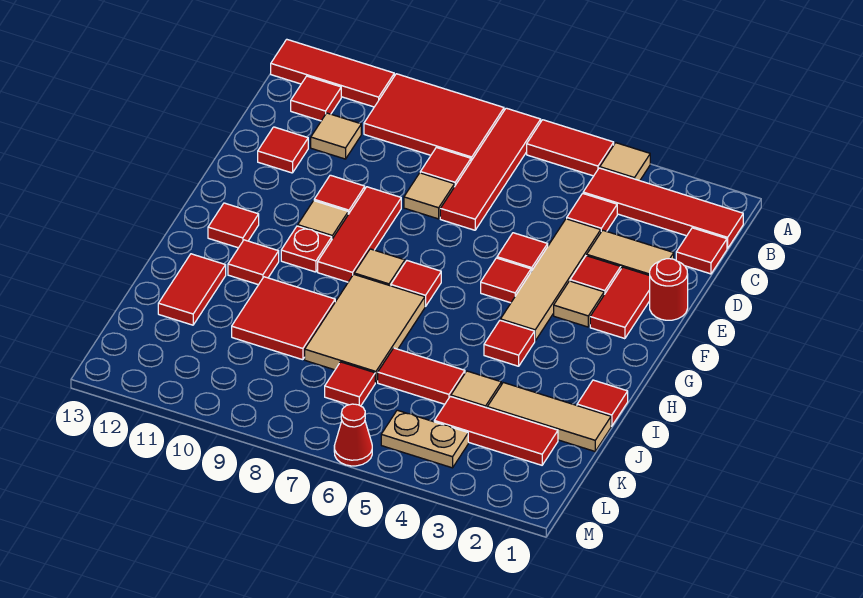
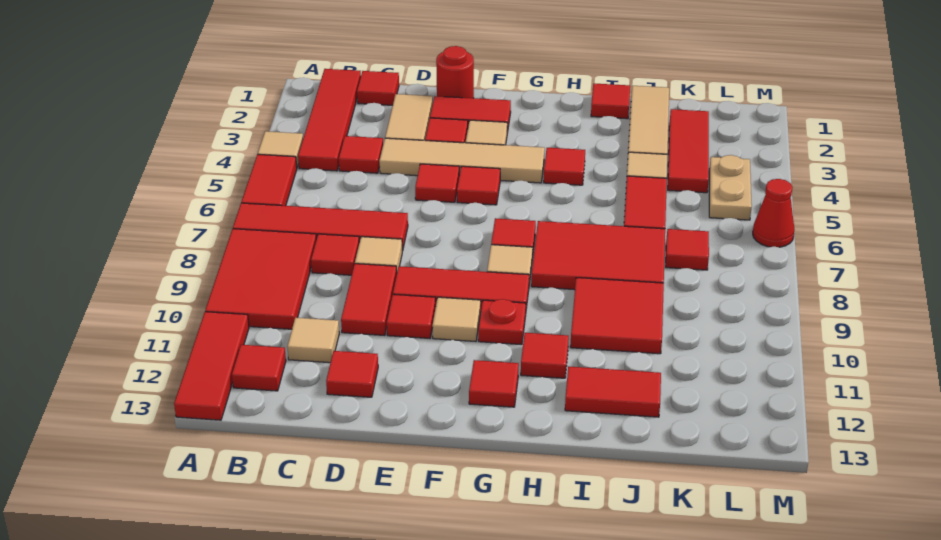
none -> red tile D9:D10 level 1
tan tile H7:J8 level 1 -> red tile H7:J8 level 1

